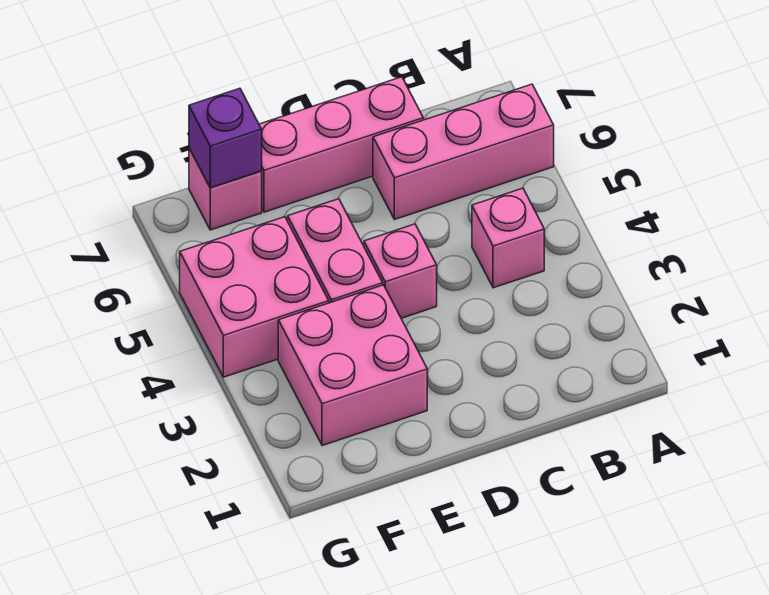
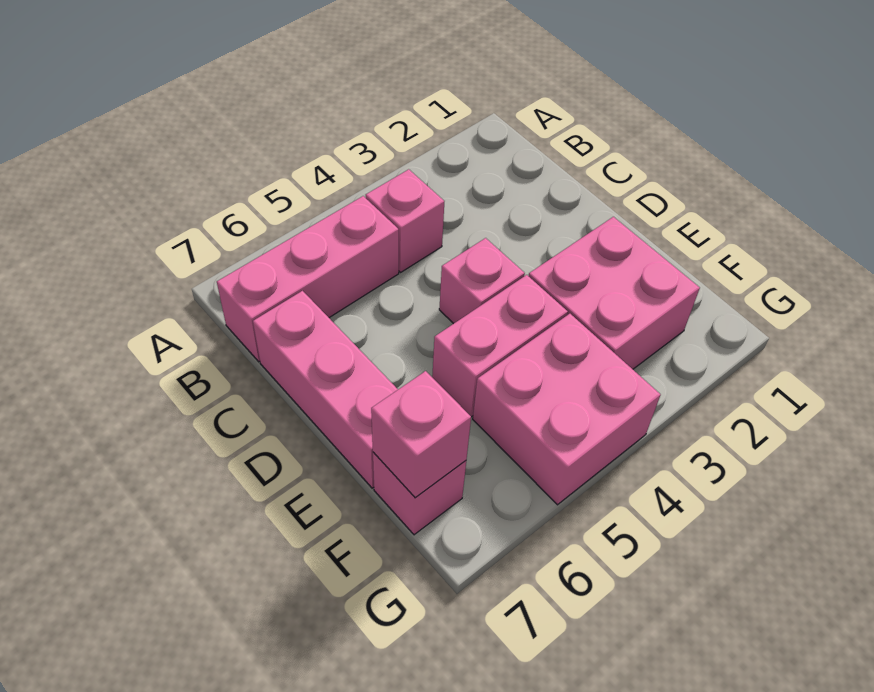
pink brick A6:C6 level 1 -> pink brick B5:B7 level 1
purple brick F7 level 2 -> pink brick F7 level 2

